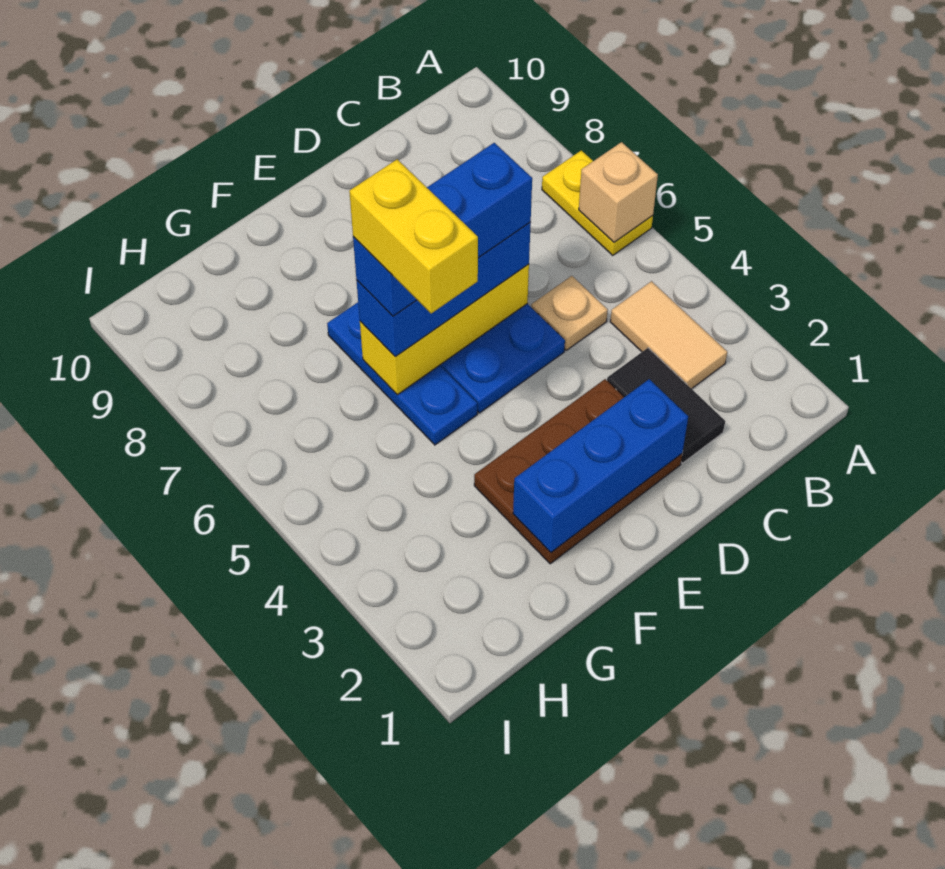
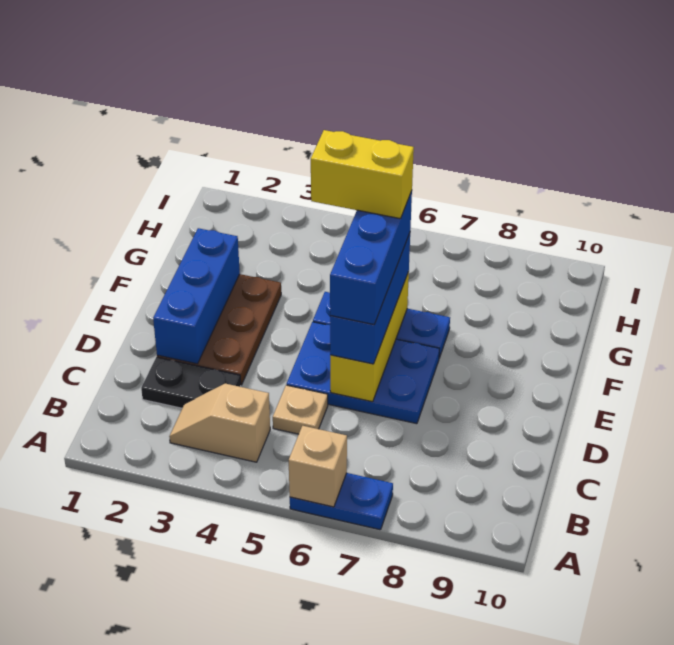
yellow plate A6:A7 level 1 -> blue plate A6:A7 level 1
tan tile B3:B4 level 1 -> tan slope B3:B4 level 1 top 4
black tile C2:C3 level 1 -> black plate C2:C3 level 1

